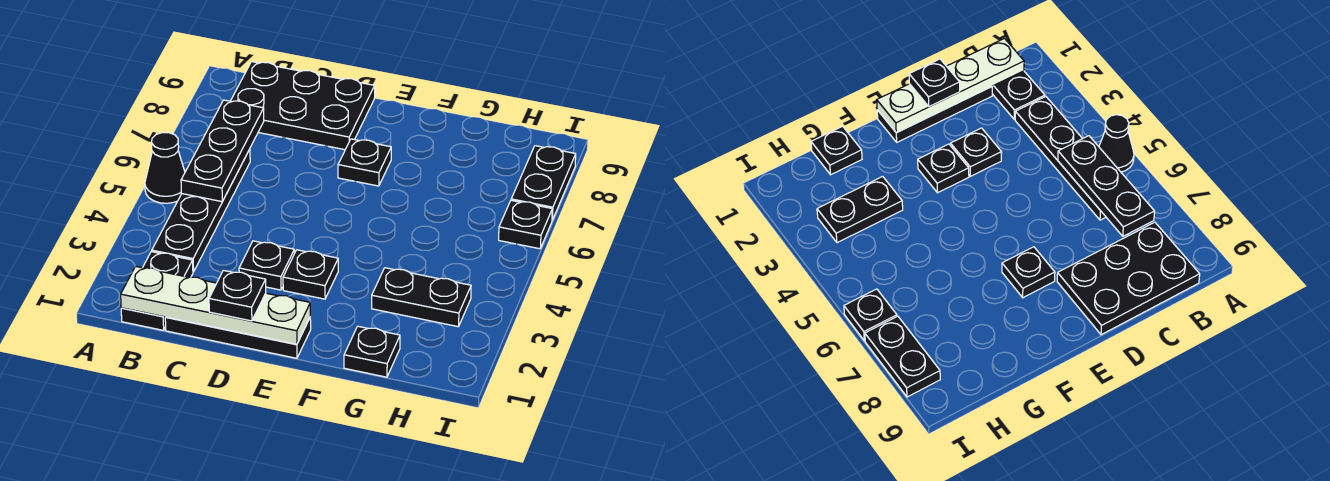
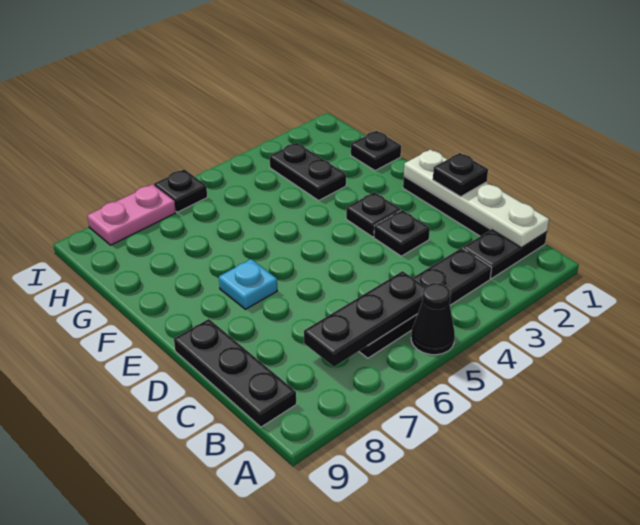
black plate B8:D9 level 1 -> black plate B9:D9 level 1
black plate E7 level 1 -> cyan plate E7 level 1
black plate I7:I8 level 1 -> pink plate I7:I8 level 1

